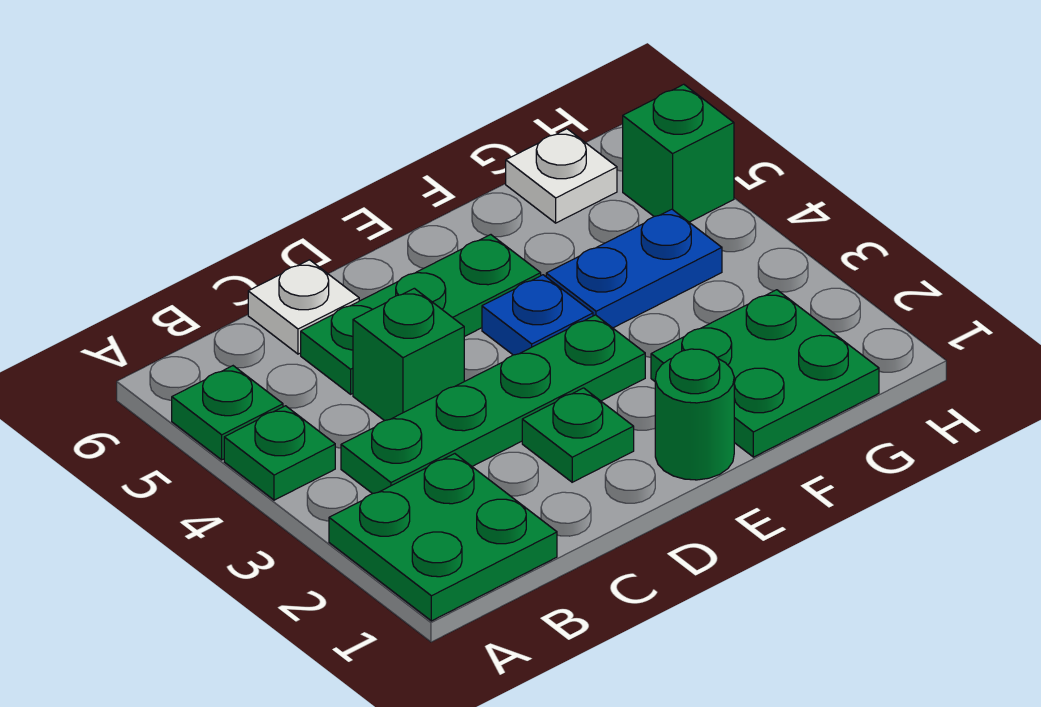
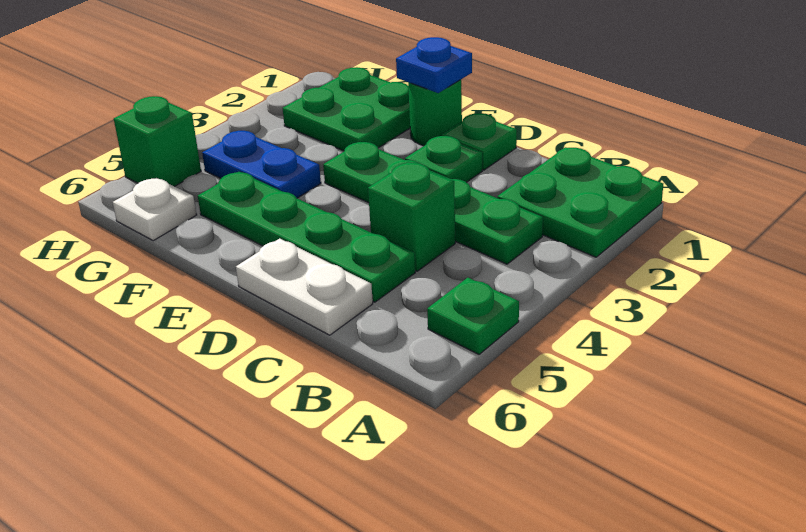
green plate A4 level 1 -> green plate D1 level 1
green plate C5:E5 level 1 -> green plate C5:F5 level 1
white plate C6 level 1 -> white plate C6:D6 level 1
blue plate E4 level 1 -> blue plate E1 level 2

